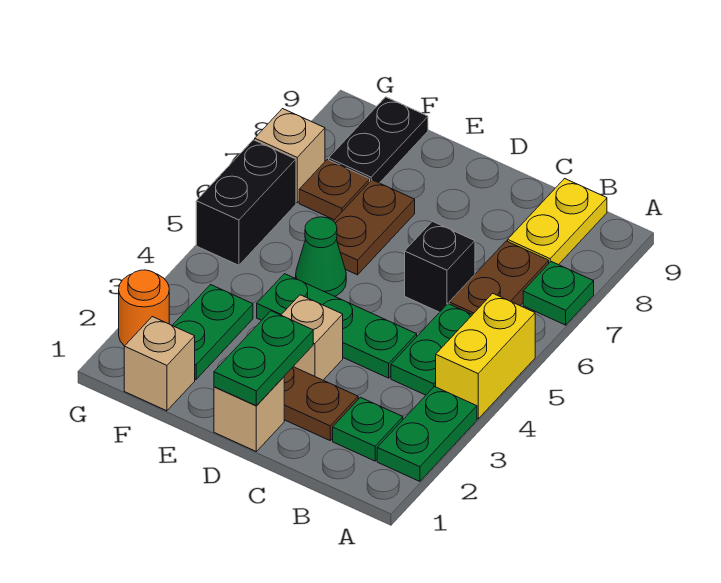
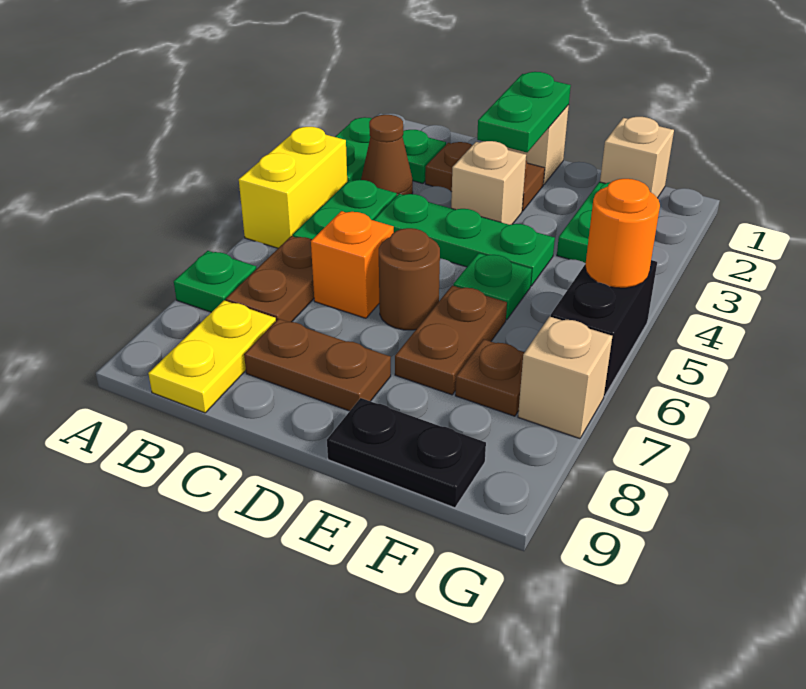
none -> brown cone B3 level 1
black brick C6 level 1 -> orange brick C6 level 1
none -> brown plate C8:D8 level 1
none -> brown round brick D6 level 1
green cone E5 level 1 -> green plate E5 level 1
black plate F8:F9 level 1 -> black plate E9:F9 level 1
orange round brick G2 level 1 -> orange round brick G5 level 2

